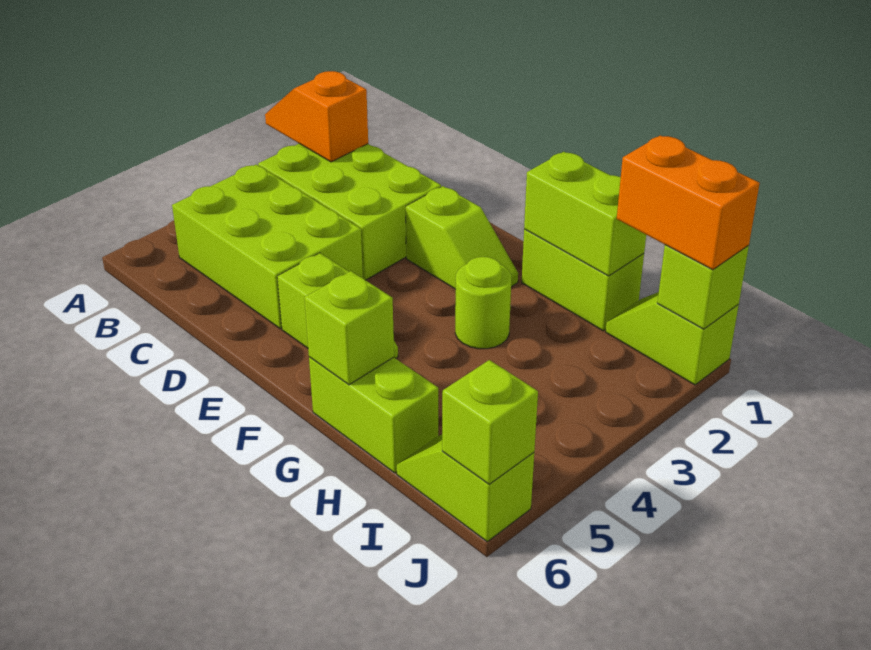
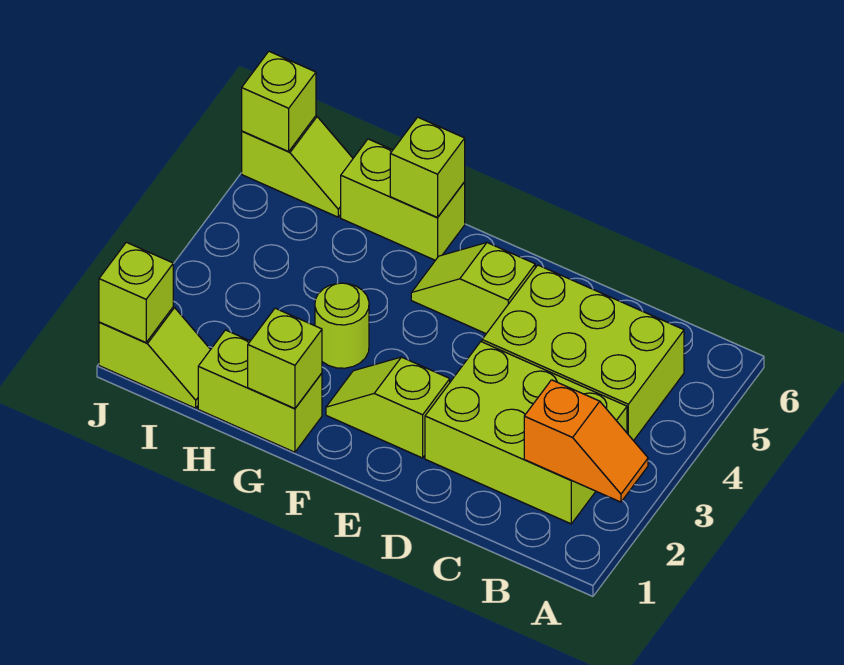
lime brick G1:H1 level 2 -> lime brick G1 level 2
orange brick I1:J1 level 3 -> none

